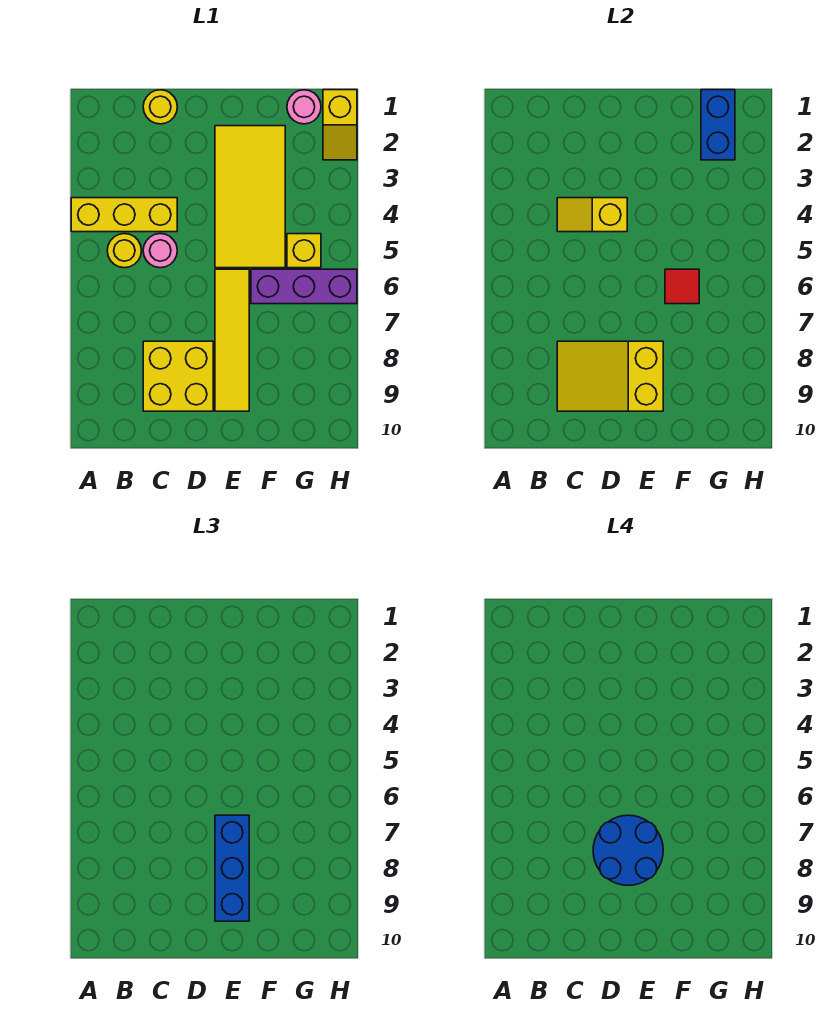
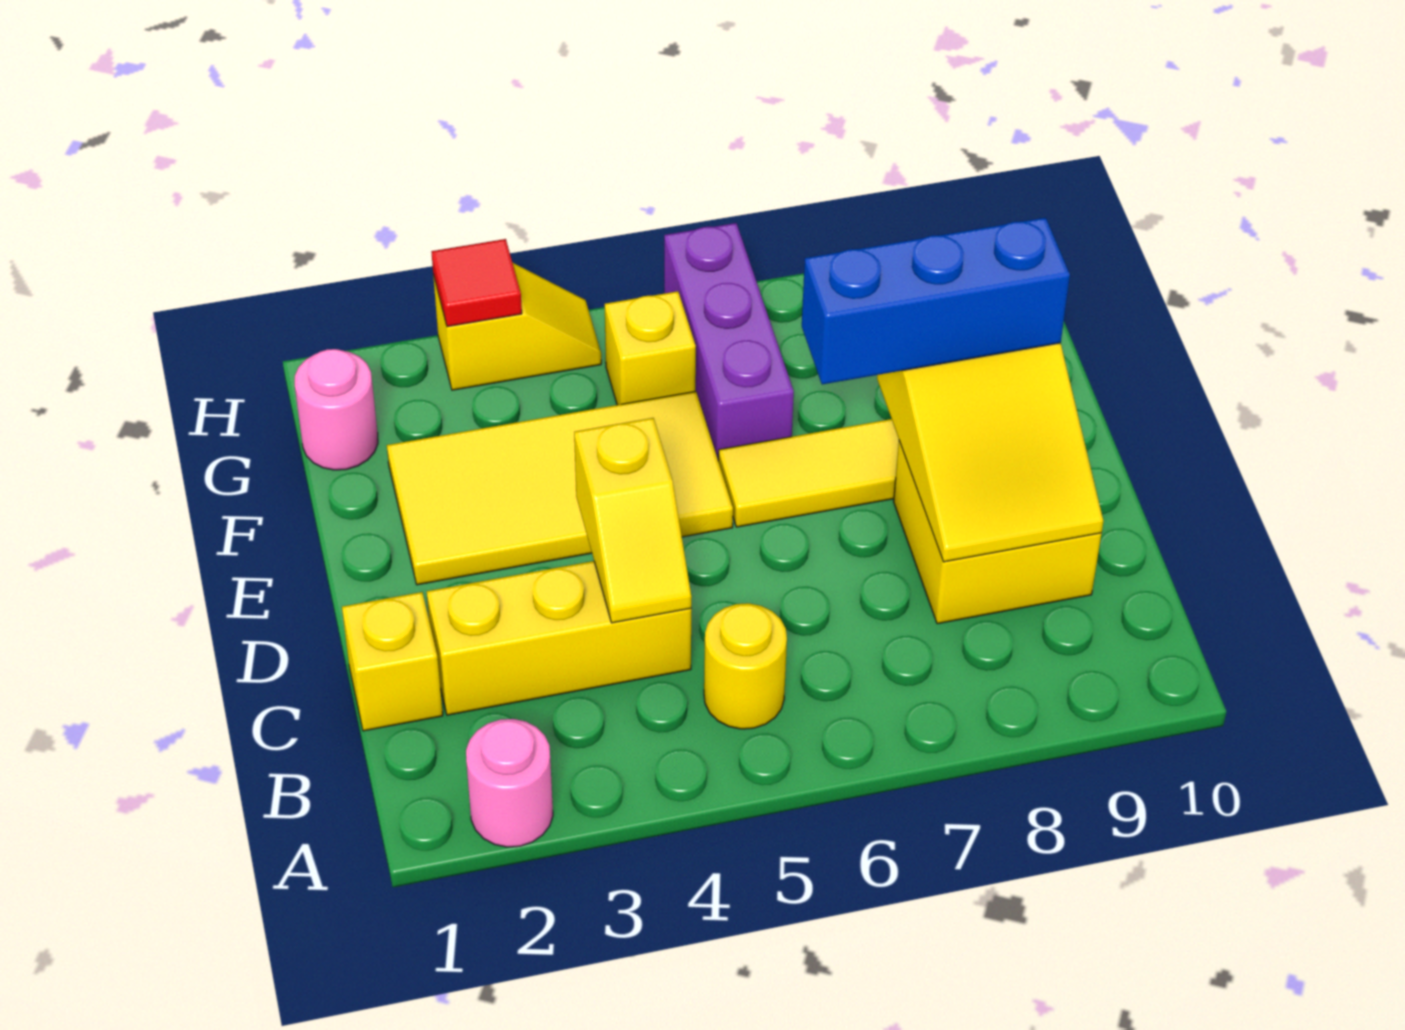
yellow brick A4:C4 level 1 -> yellow brick C2:C4 level 1
yellow round brick C1 level 1 -> yellow brick C1 level 1
pink round brick C5 level 1 -> pink round brick A2 level 1
blue round brick D7:E8 level 4 -> none
red tile F6 level 2 -> red tile H3 level 2
blue brick G1:G2 level 2 -> none
yellow slope H1:H2 level 1 top 1 -> yellow slope H3:H4 level 1 top 3

